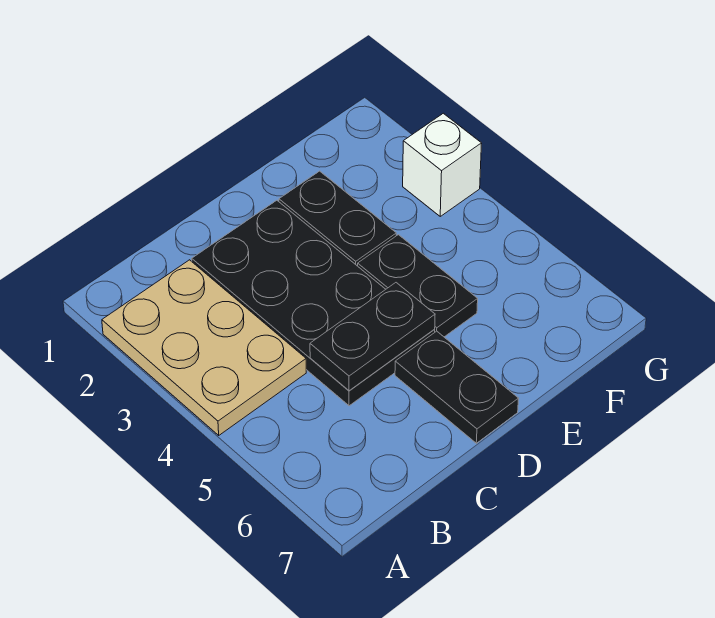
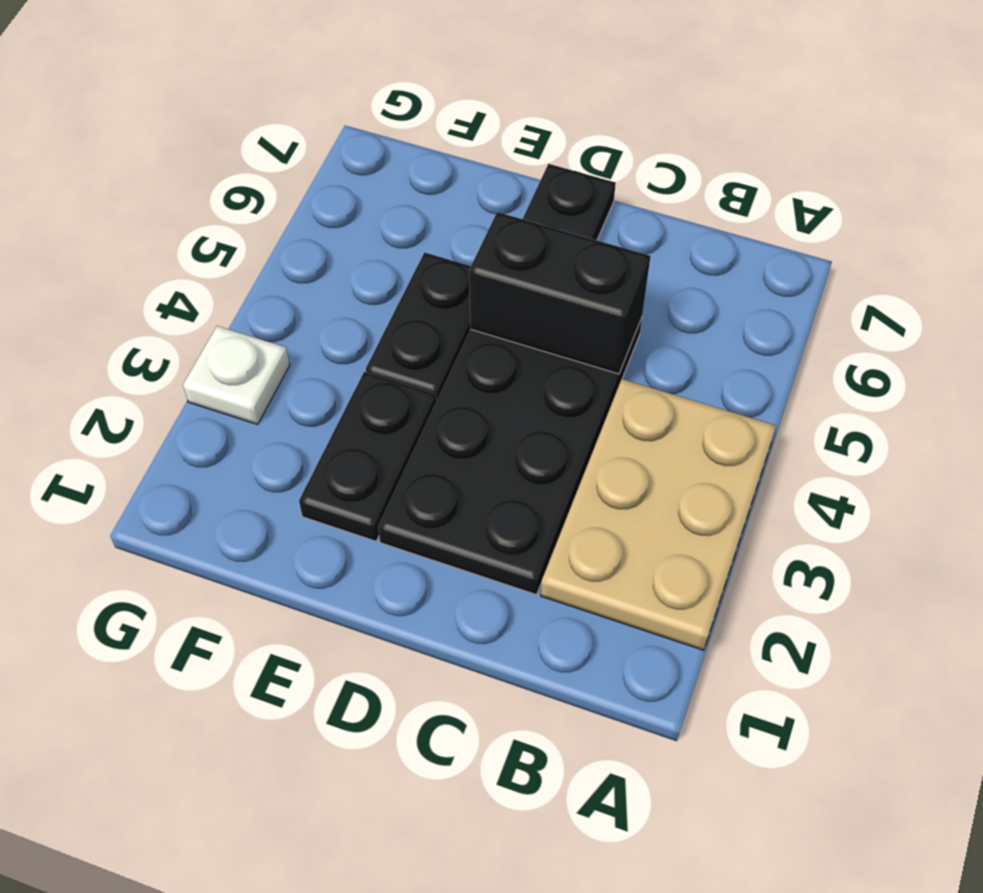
black plate C5:D5 level 2 -> black brick C5:D5 level 2
white brick G3 level 1 -> white plate G3 level 1

